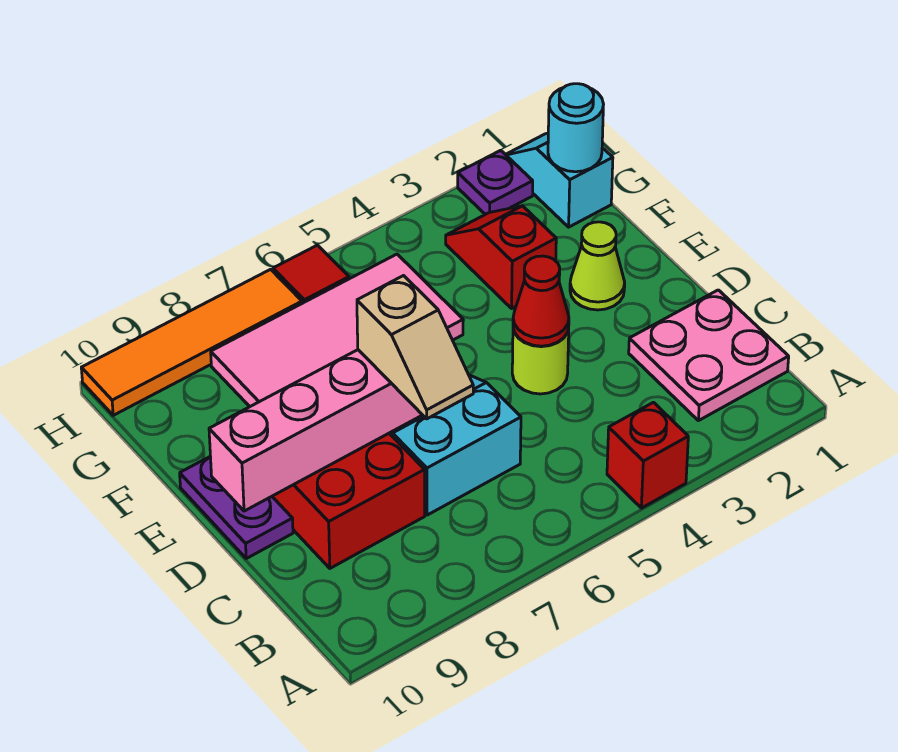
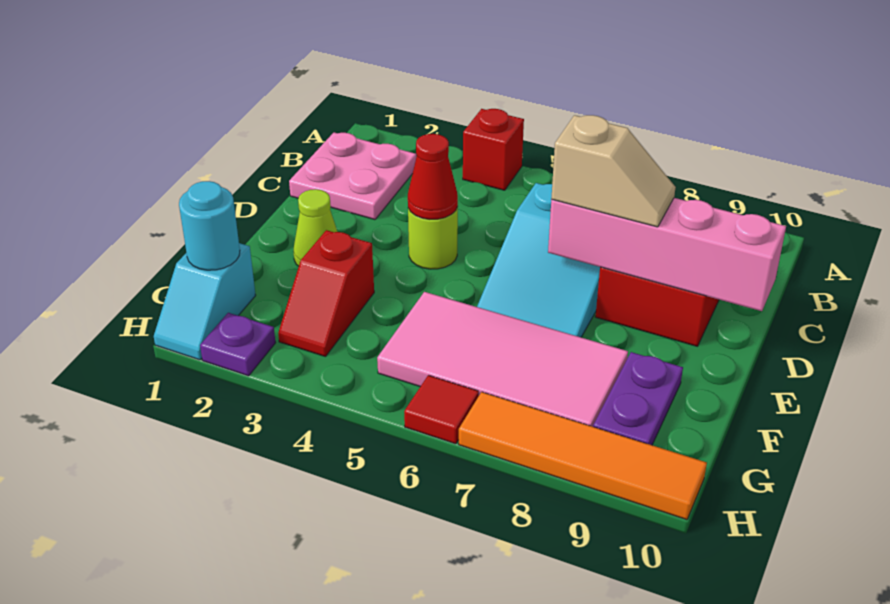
tan slope C7:D7 level 3 top D -> tan slope D7:D8 level 3 top 7
purple plate D10:E10 level 1 -> purple plate F9:G9 level 1

